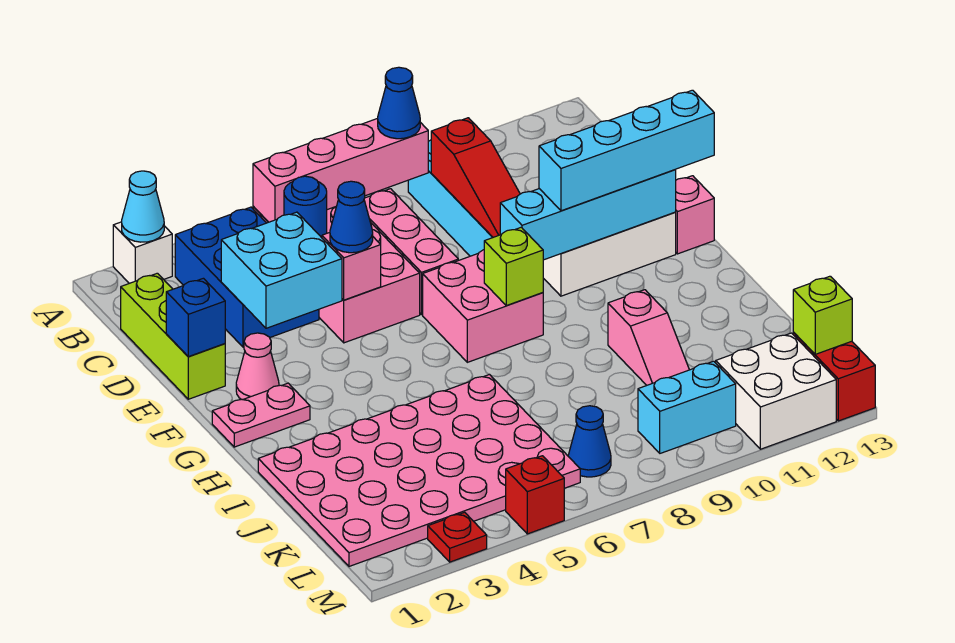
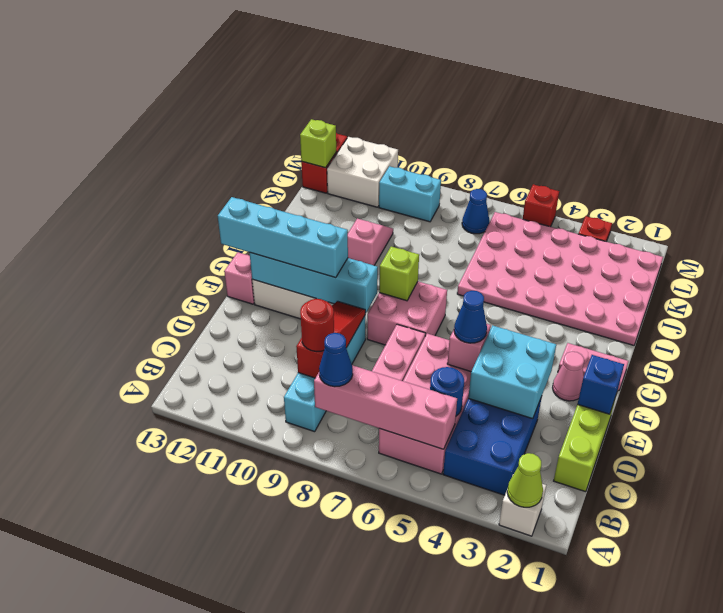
cyan cone A2 level 2 -> lime cone A2 level 2
none -> red round brick C9 level 3

